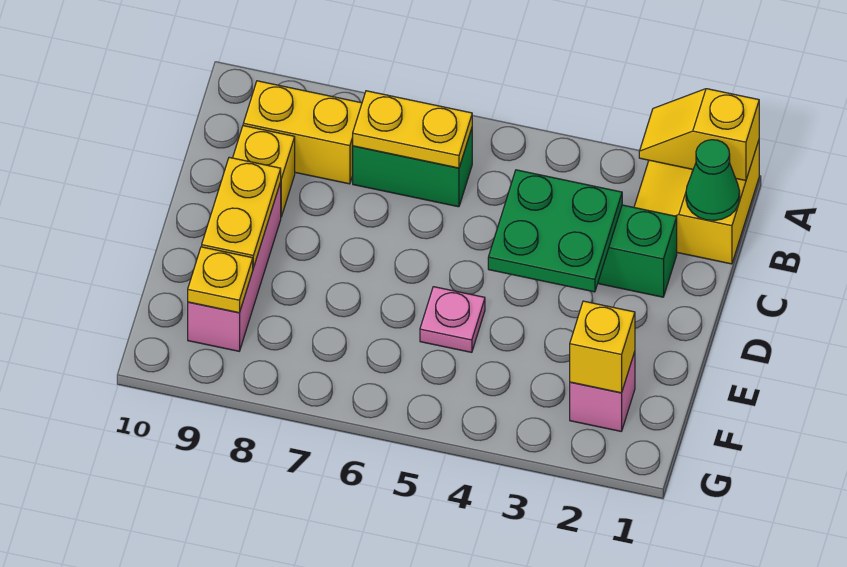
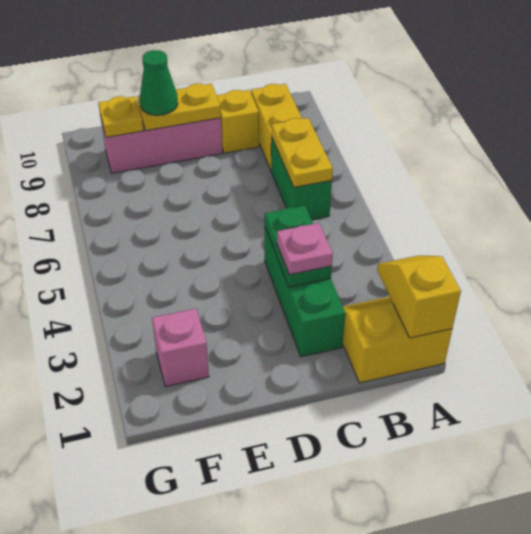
green cone B1 level 2 -> green cone E9 level 3
green plate C3:D4 level 2 -> green plate C3:C4 level 2
pink plate E5 level 1 -> pink plate C3 level 3
yellow brick F2 level 2 -> none

